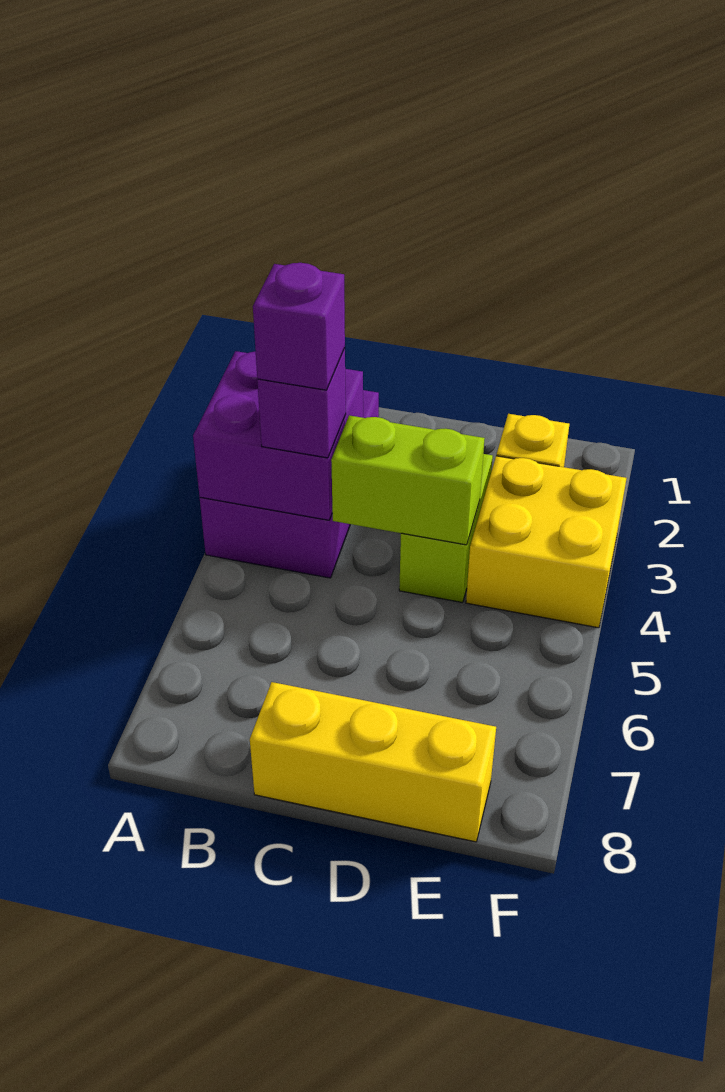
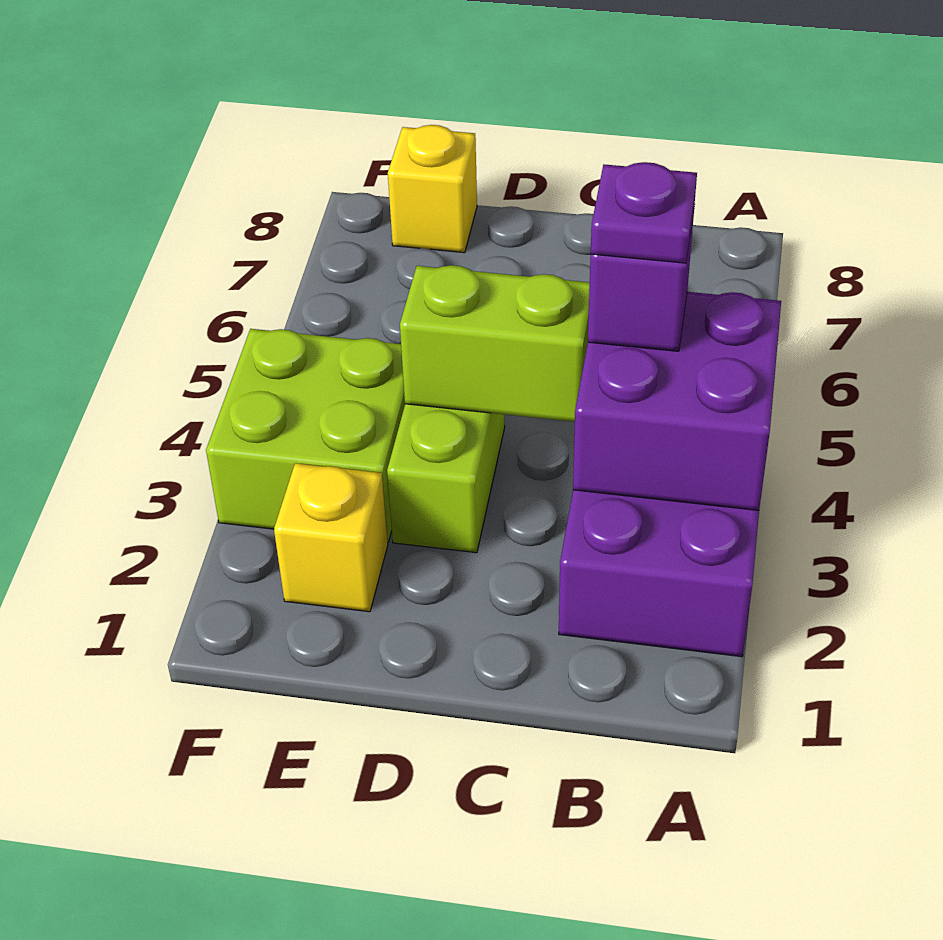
purple brick B4 level 4 -> purple plate B4 level 4
yellow brick C8:E8 level 1 -> yellow brick E8 level 1
yellow brick E3:F4 level 1 -> lime brick E3:F4 level 1

